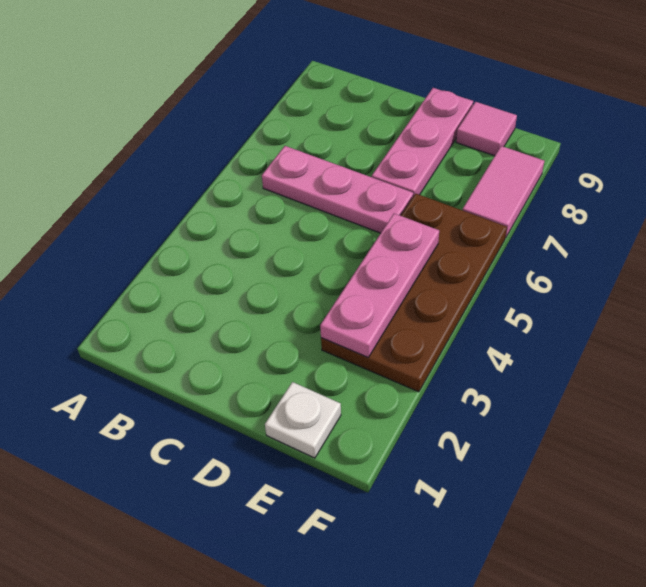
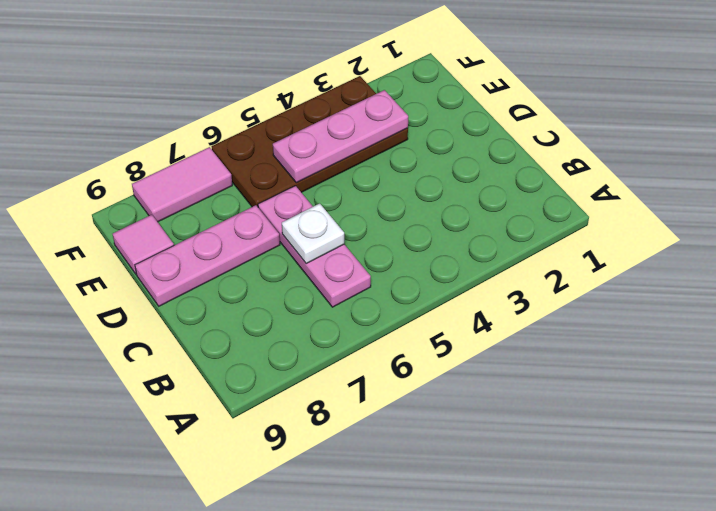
white plate E1 level 1 -> white plate C6 level 2

